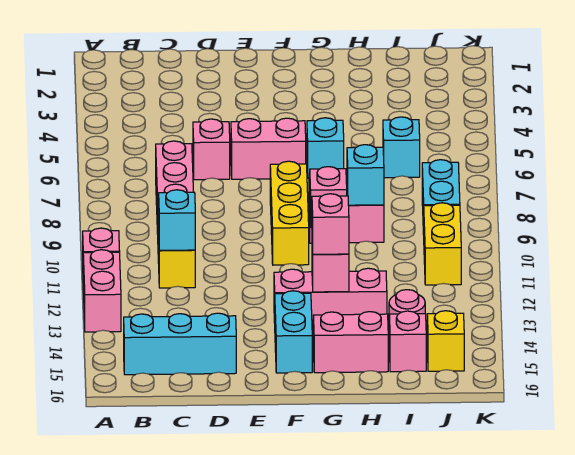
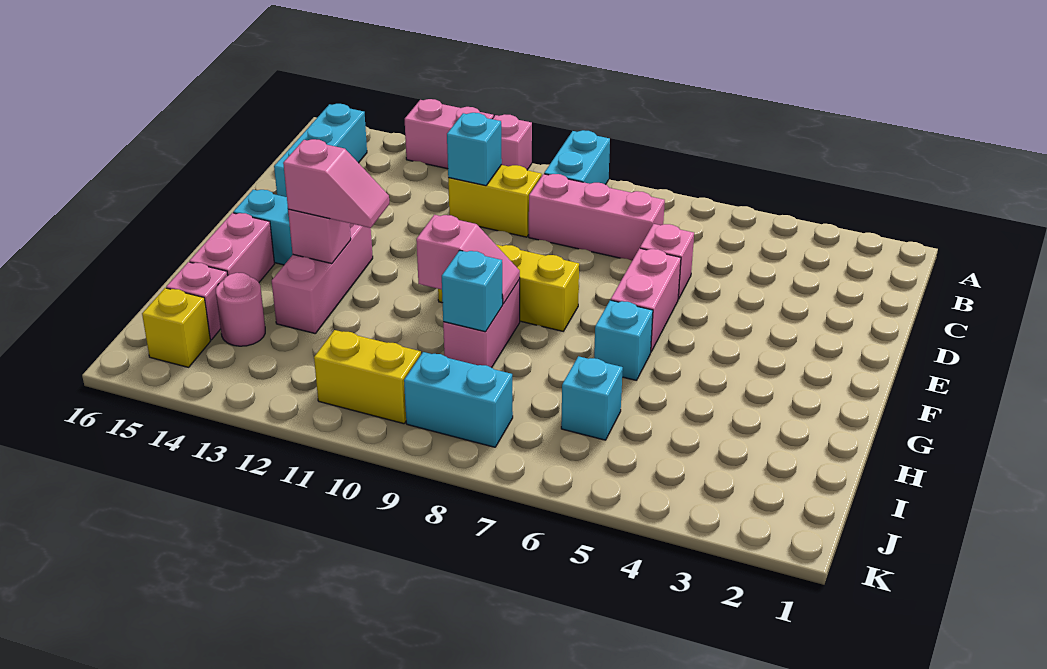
none -> cyan brick A9:B9 level 1

